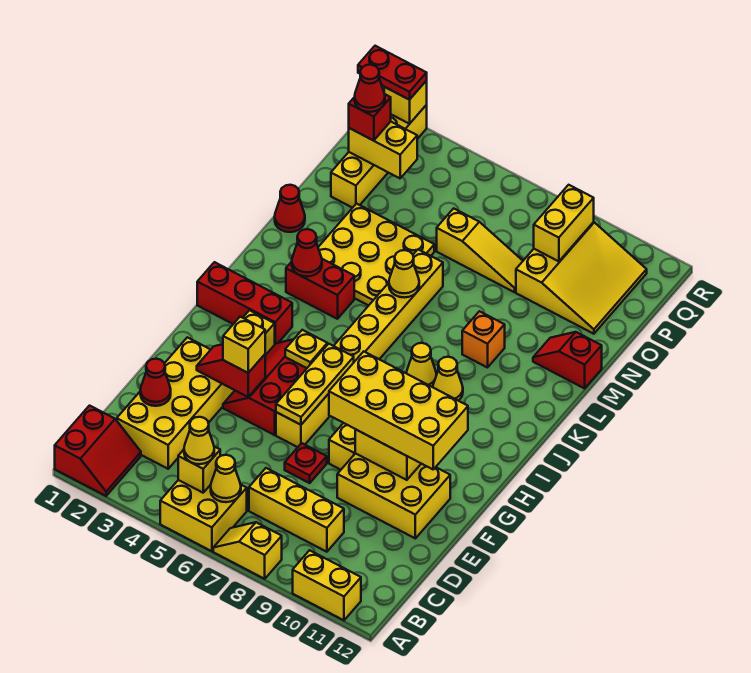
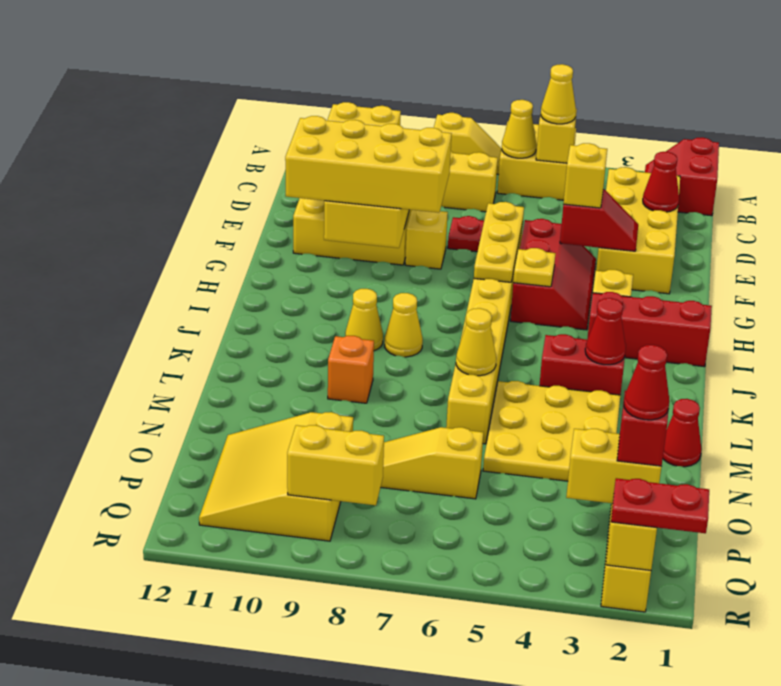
red slope M11:M12 level 1 top 12 -> none
yellow brick P9:Q9 level 2 -> yellow brick Q8:Q9 level 2

